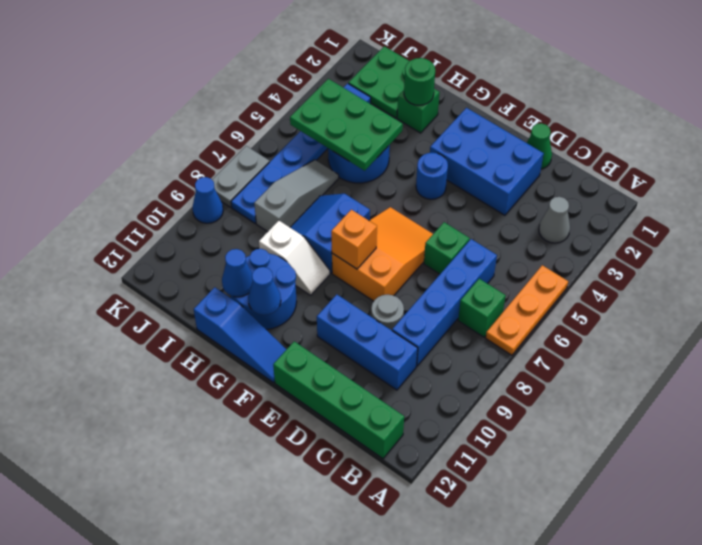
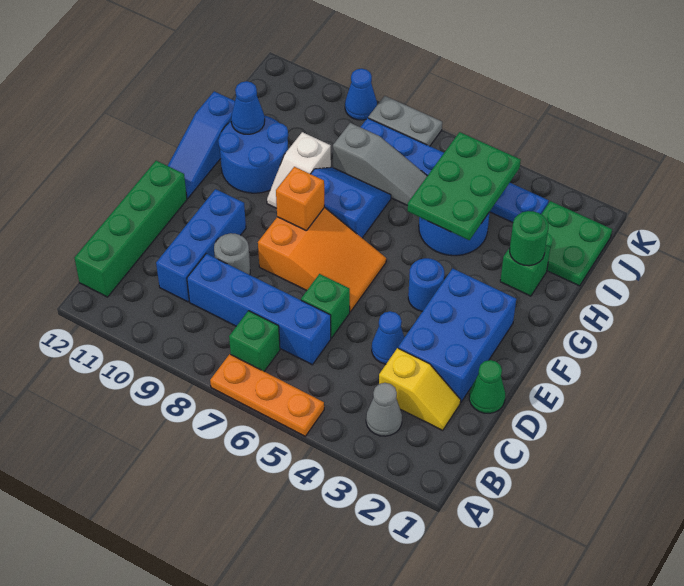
none -> yellow slope C2:C3 level 1 top 3
blue cone G11 level 2 -> blue cone D4 level 1

